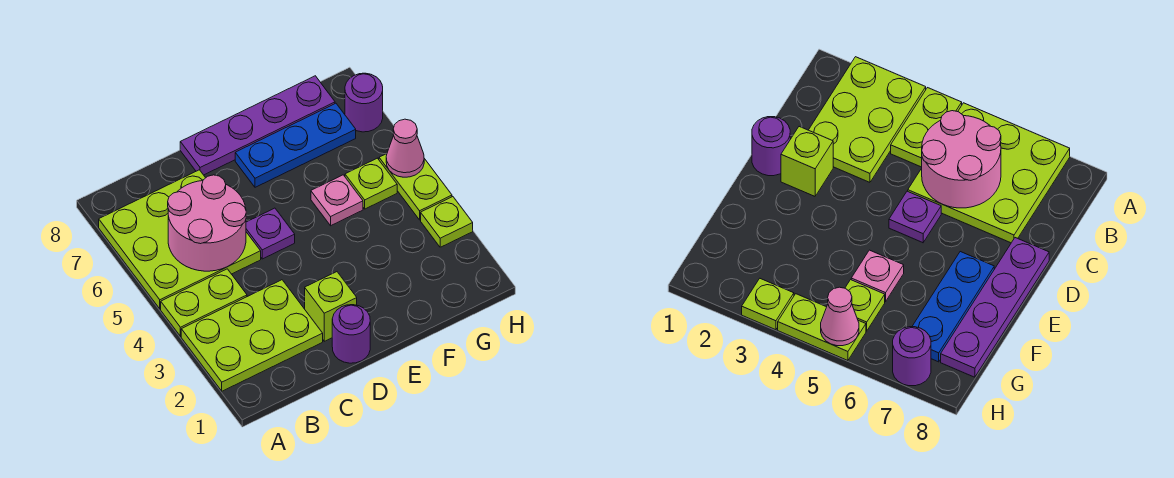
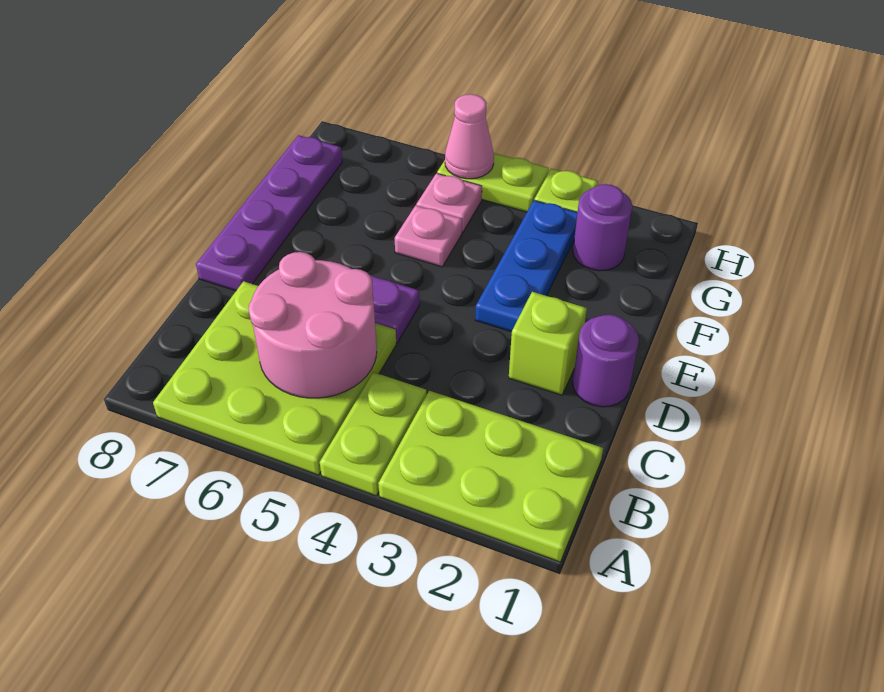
lime plate A2:C3 level 1 -> lime plate A1:B3 level 1
blue plate E7:G7 level 1 -> blue plate E3:G3 level 1
lime plate G5 level 1 -> pink plate G5 level 1
purple round brick H7 level 1 -> purple round brick G2 level 1

